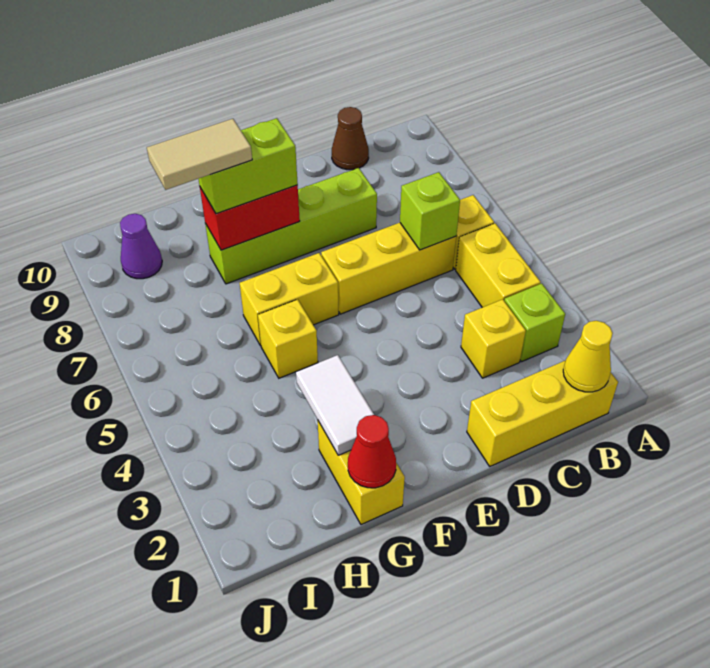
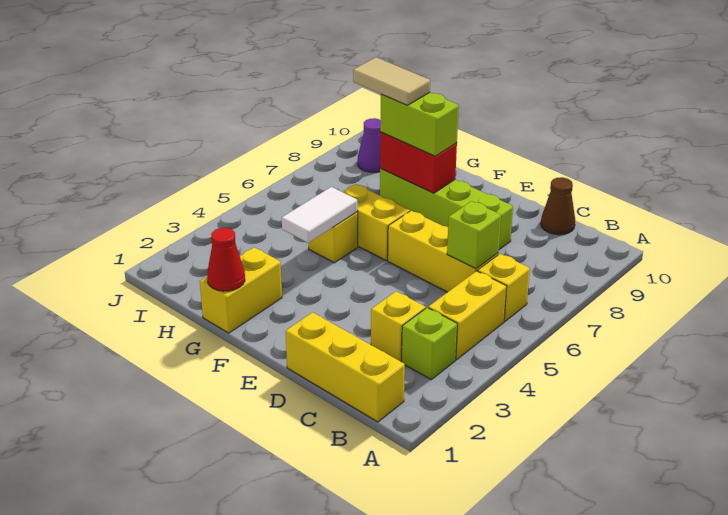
yellow cone B1 level 2 -> none
white tile G2:G3 level 2 -> white tile G4:G5 level 2

